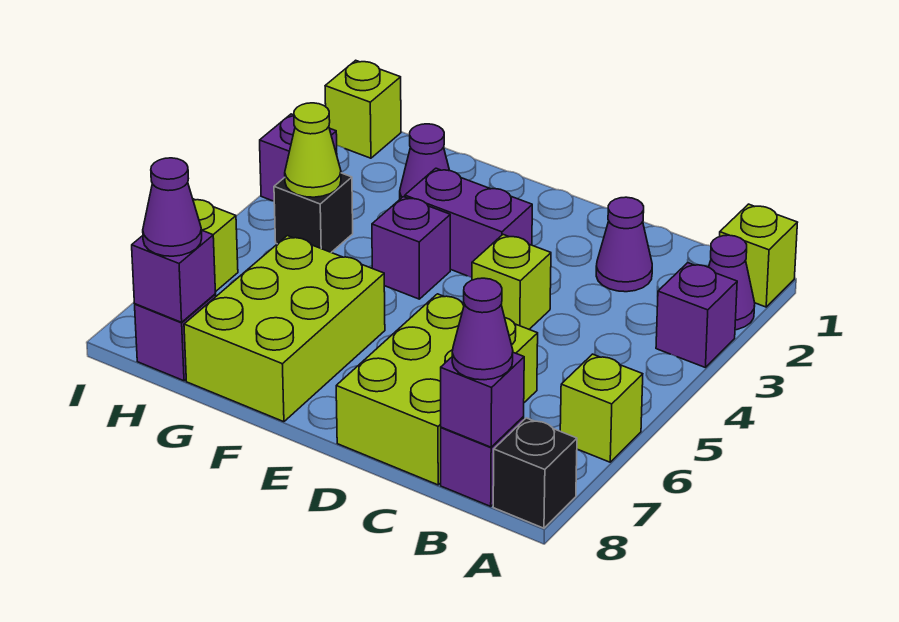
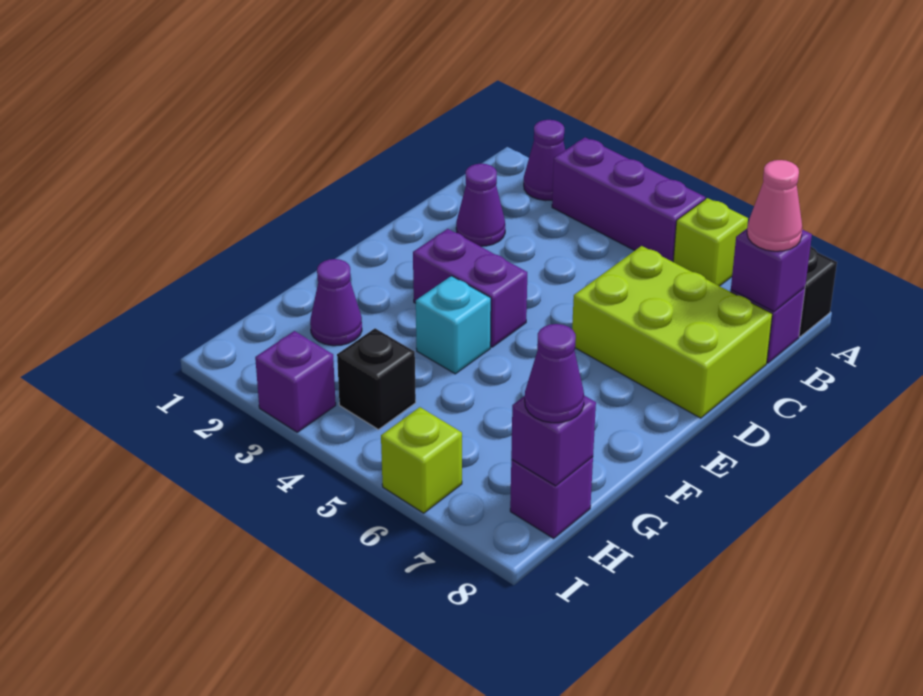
lime brick A1 level 1 -> none
purple brick A3 level 1 -> purple brick A3:A5 level 1
purple cone B8 level 3 -> pink cone B8 level 3
lime brick D4 level 1 -> none
purple brick E3:F3 level 1 -> purple brick E3:E4 level 1
purple brick F4 level 1 -> cyan brick F4 level 1
lime brick F6:G8 level 1 -> none
lime cone H4 level 2 -> none
lime brick I1 level 1 -> none

